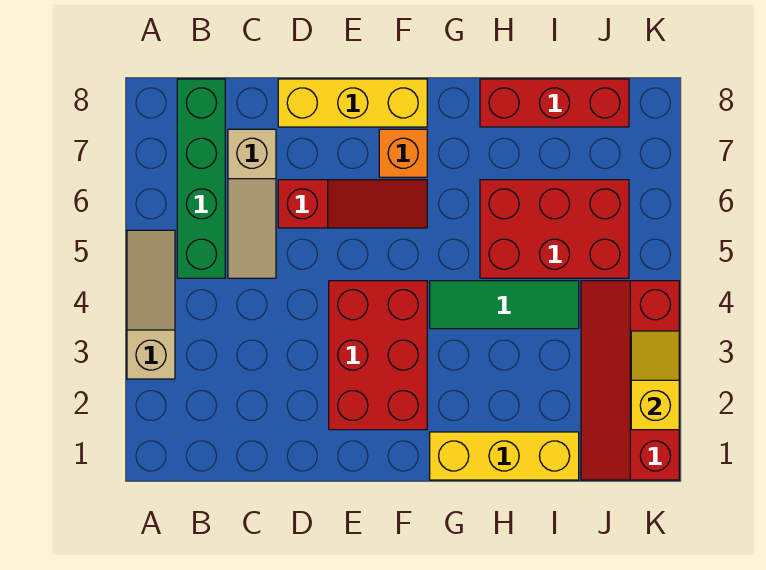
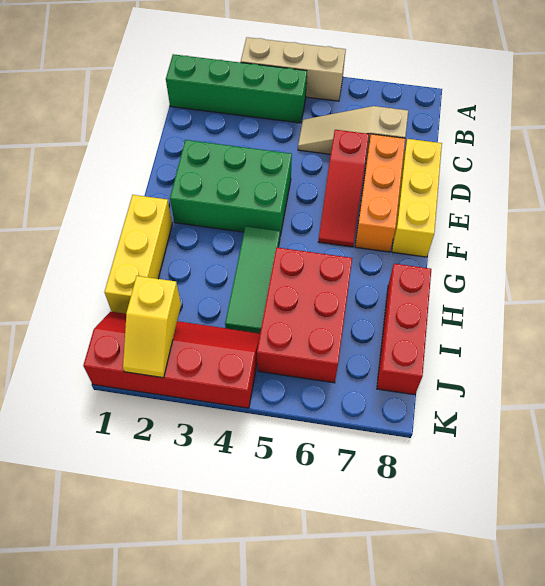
tan slope A3:A5 level 1 top 3 -> tan brick A3:A5 level 1
green brick B5:B8 level 1 -> green brick B1:B4 level 1
red brick E2:F4 level 1 -> green brick E2:F4 level 1
orange brick F7 level 1 -> orange brick D7:F7 level 1
yellow slope K2:K3 level 2 top 2 -> yellow slope J2:K2 level 2 top J

